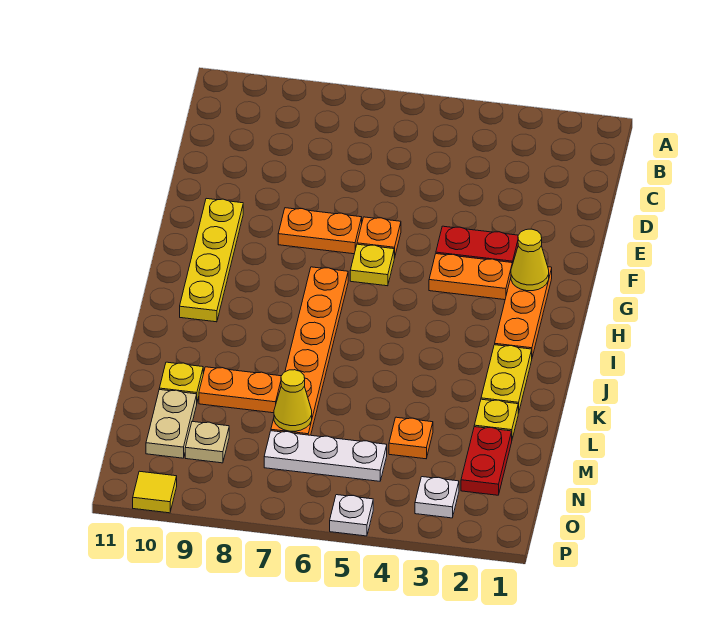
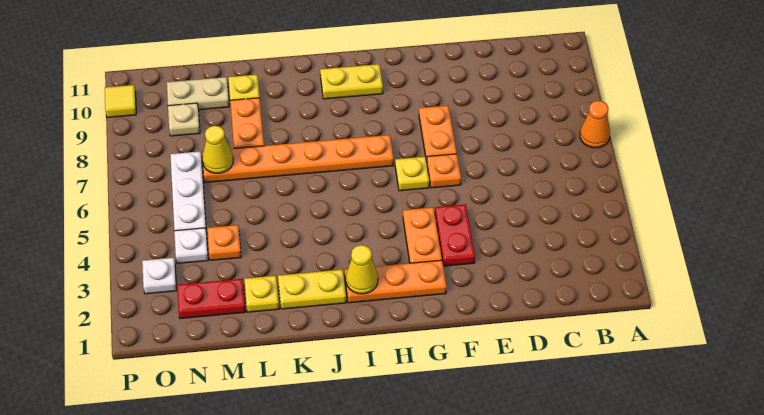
none -> orange cone A7 level 1
yellow plate F10:I10 level 1 -> yellow plate H10:I10 level 1
yellow cone G2 level 2 -> yellow cone I2 level 2
white plate P5 level 1 -> white plate N4 level 1

